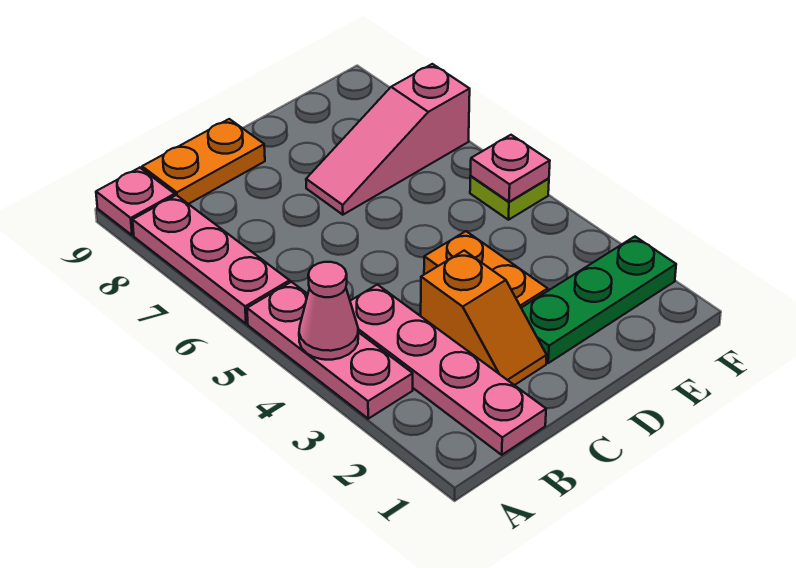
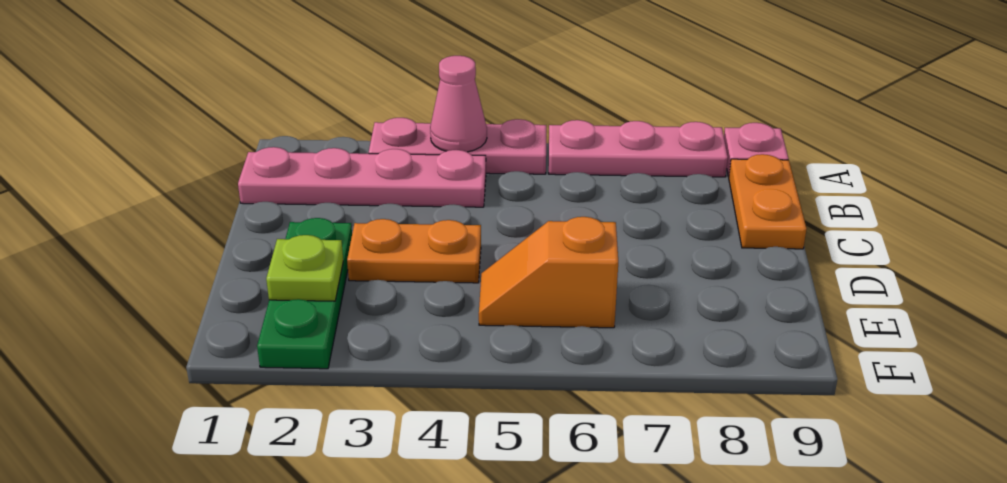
orange slope C2:C3 level 1 top 3 -> orange slope E5:E6 level 1 top 6
pink slope D7:F7 level 1 top F -> none
lime plate F5 level 1 -> lime plate E2 level 2
pink plate F5 level 2 -> none

